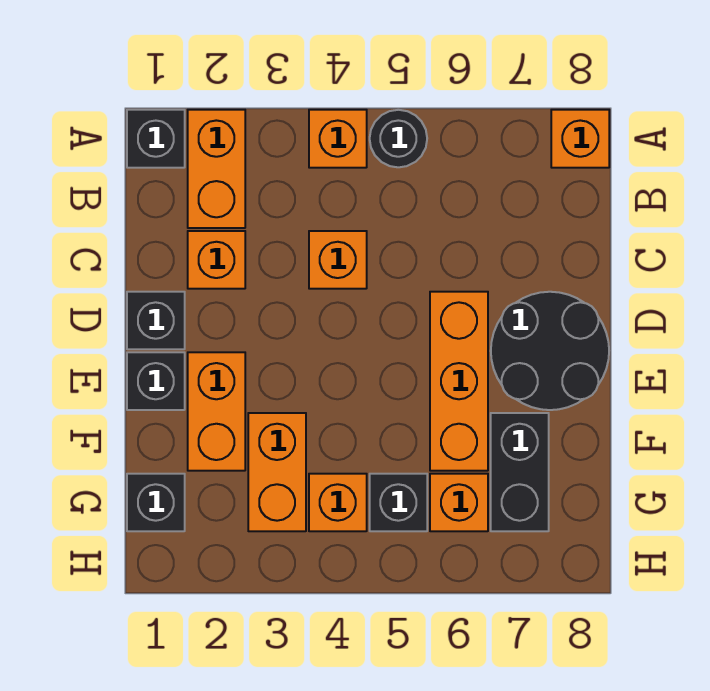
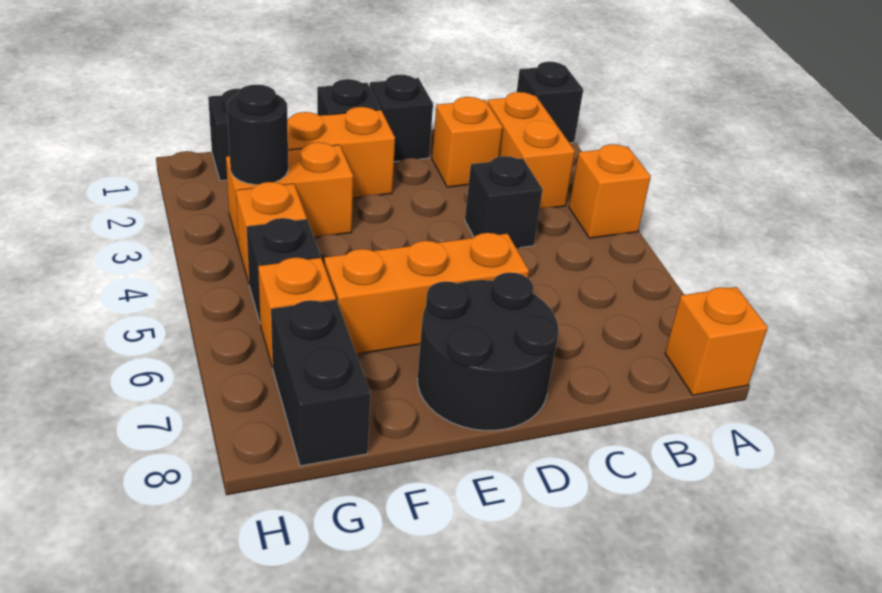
orange brick A2:B2 level 1 -> orange brick B2:B3 level 1
black round brick A5 level 1 -> black round brick G3 level 2
orange brick C4 level 1 -> black brick C4 level 1
black brick F7:G7 level 1 -> black brick G7:G8 level 1

